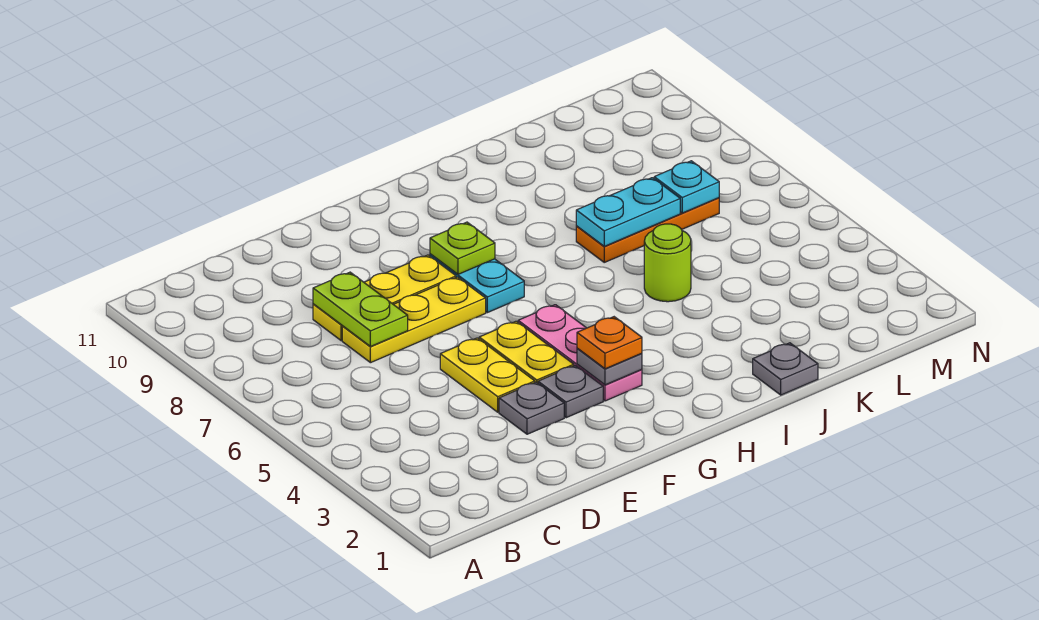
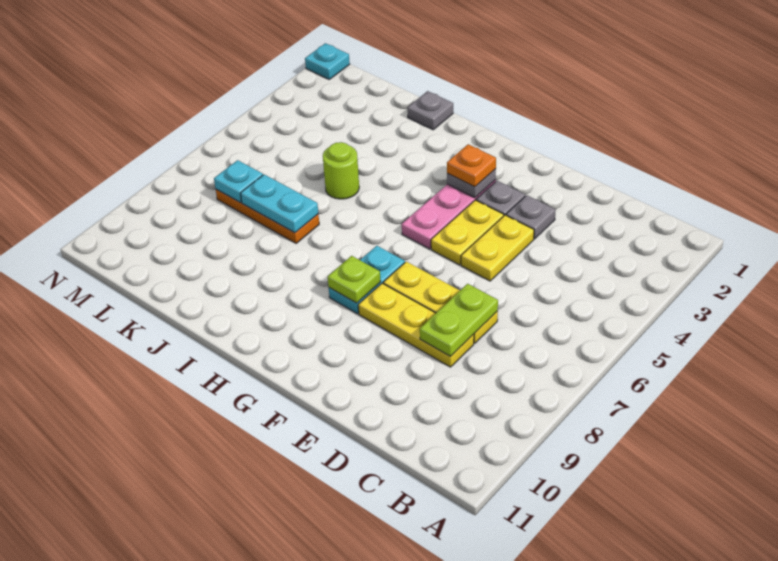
none -> cyan plate N1 level 1

